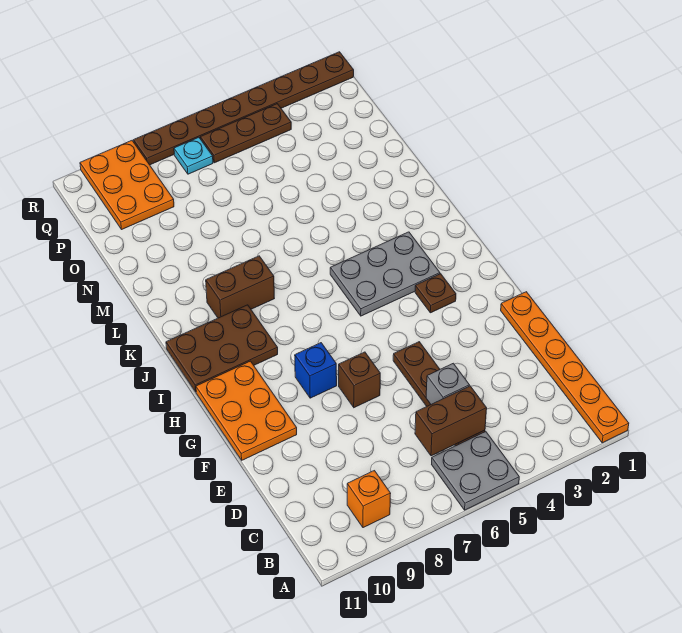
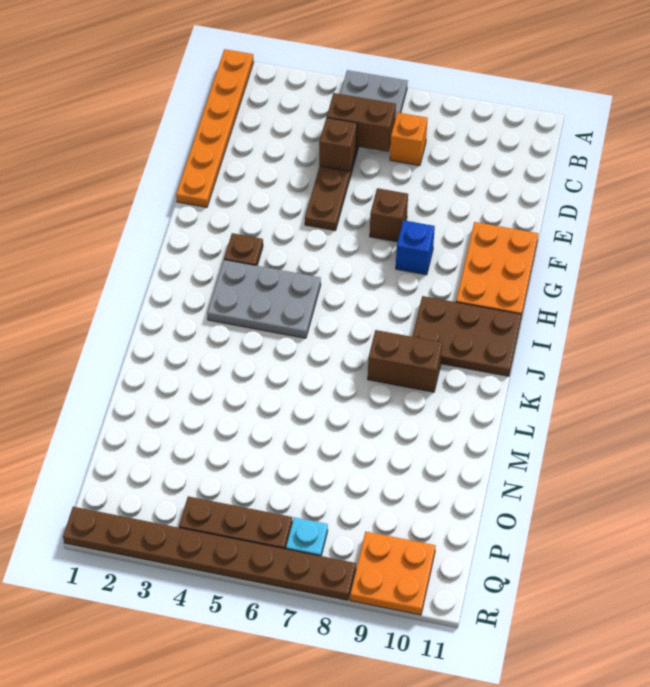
orange brick B9 level 1 -> orange brick C7 level 1
grey brick D5 level 2 -> brown brick D5 level 2
orange plate P9:R10 level 1 -> orange plate Q9:R10 level 1

